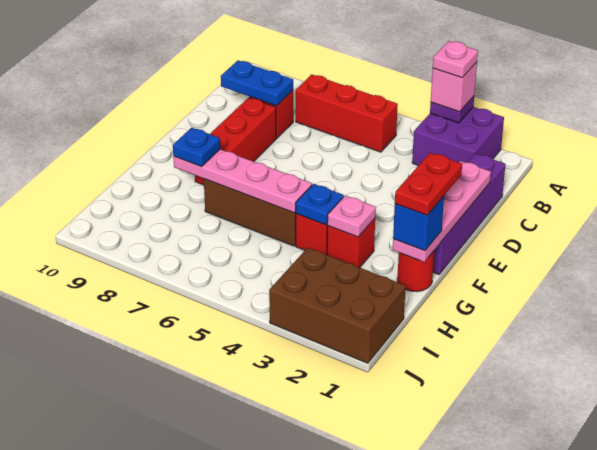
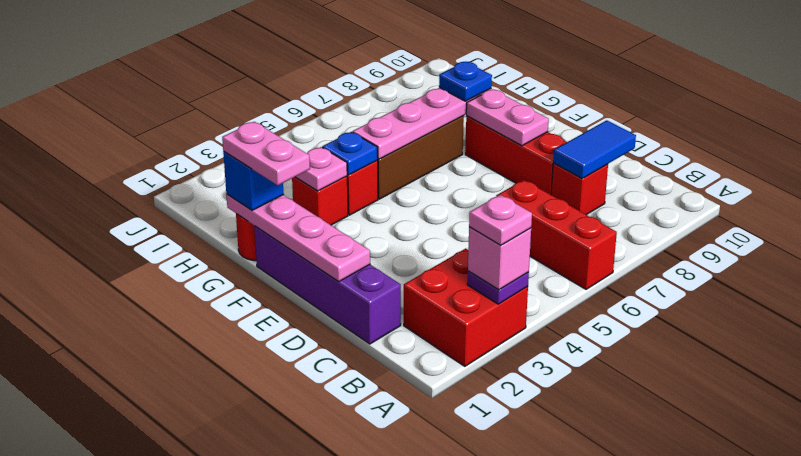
purple brick A2:B3 level 1 -> red brick A2:B3 level 1
red brick B5:B7 level 1 -> red brick A6:C6 level 1
blue plate C8:C9 level 2 -> blue tile C8:C9 level 2
none -> pink plate E8:F8 level 2
red plate F1:G1 level 4 -> pink plate F1:G1 level 4
brown brick I1:J3 level 1 -> none

